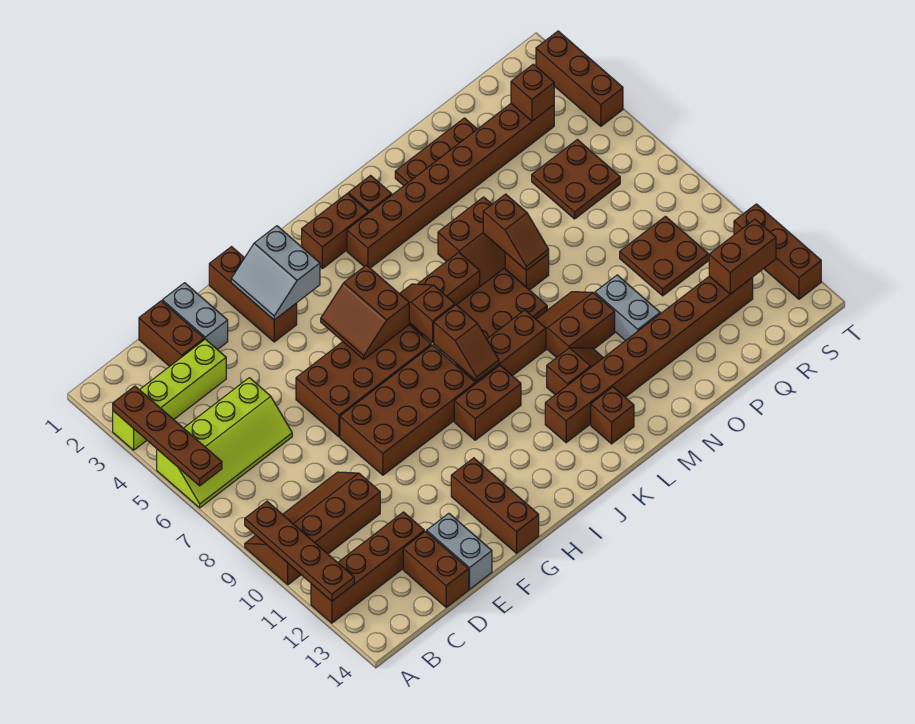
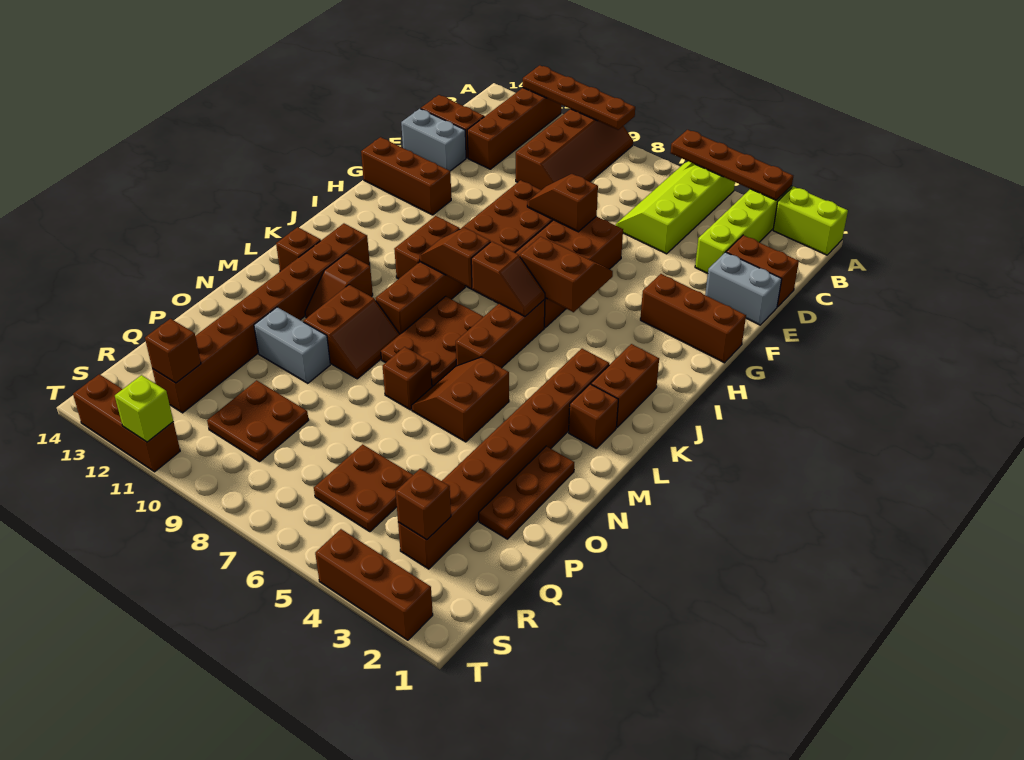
none -> lime brick A1:A2 level 1
grey slope G2:H3 level 2 top H -> none
brown slope N6:N7 level 2 top 6 -> brown slope F7:F8 level 2 top 7
brown brick R12:S12 level 2 -> brown brick R12 level 2
none -> lime brick T11 level 2

